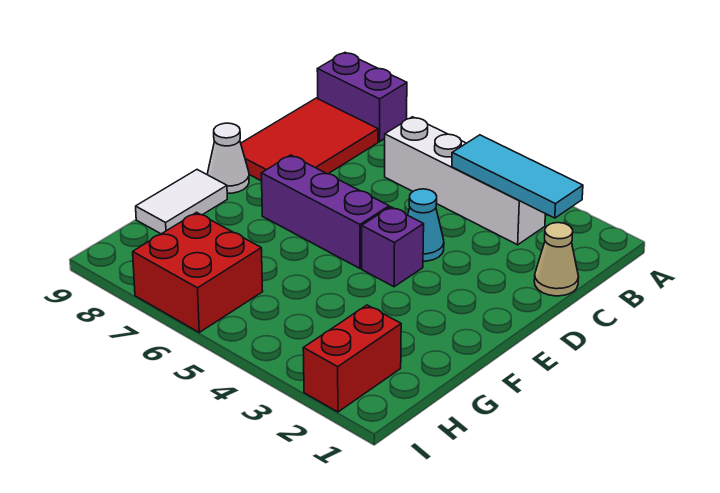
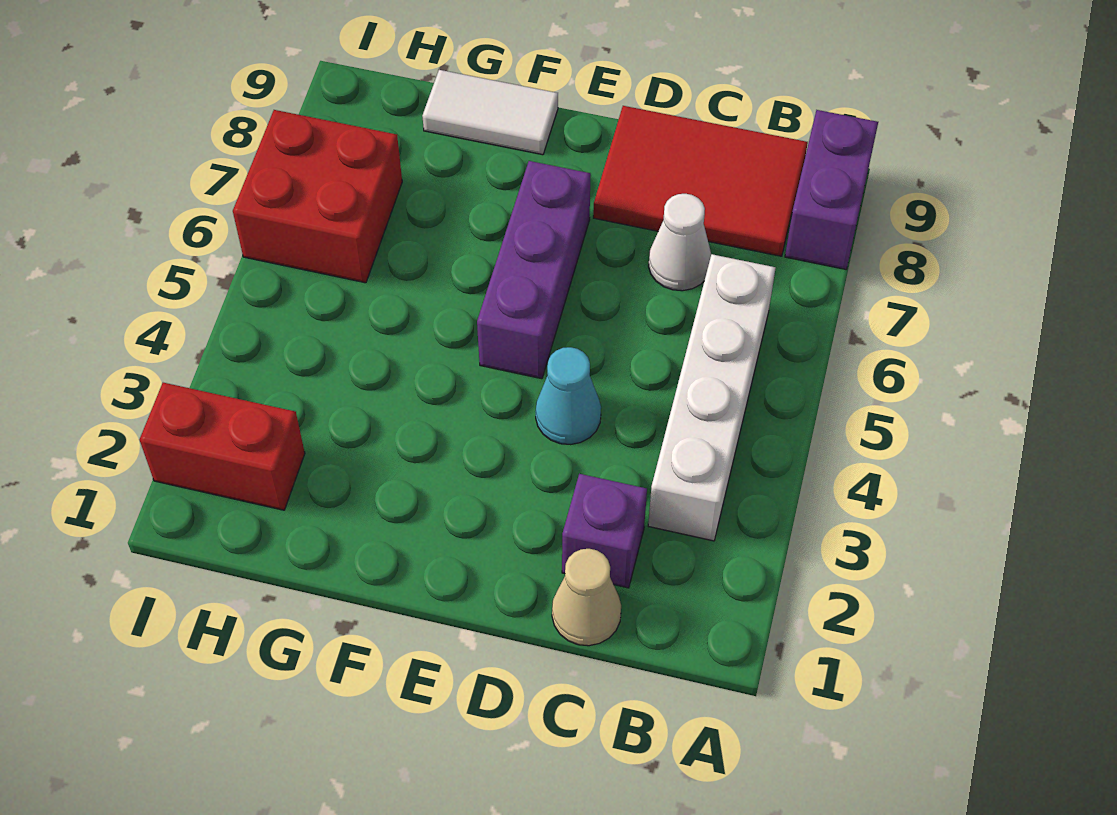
cyan tile B2:B4 level 2 -> none
purple brick E4 level 1 -> purple brick C2 level 1
white cone E9 level 1 -> white cone C7 level 1

